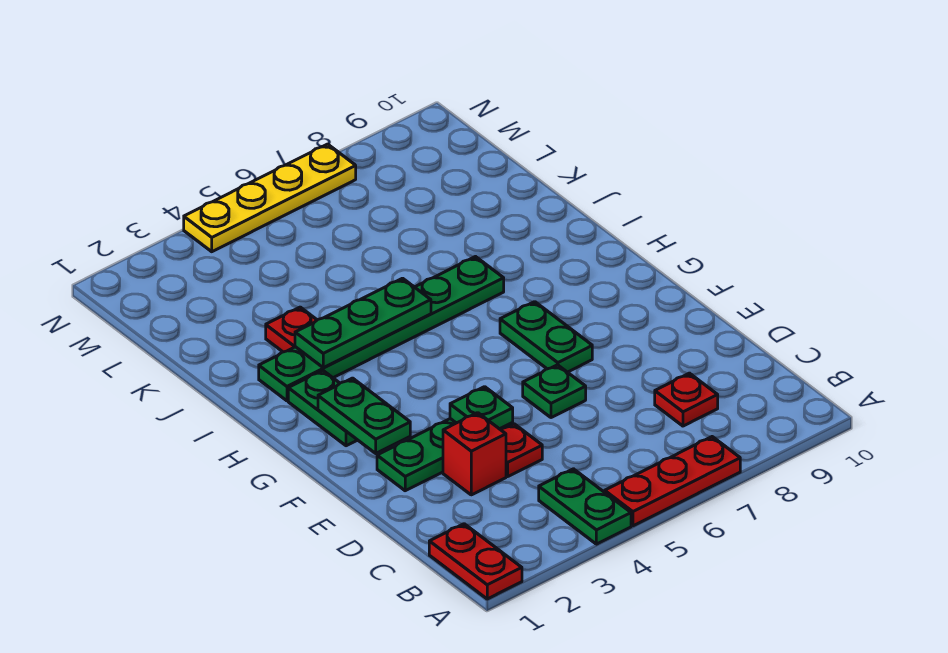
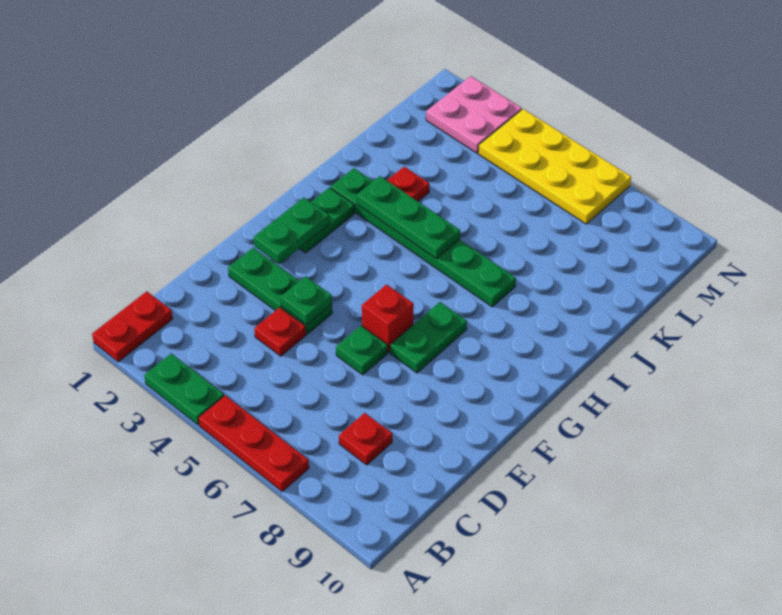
green plate A4:B4 level 1 -> green plate A3:A4 level 1
red brick D3 level 1 -> red brick F6 level 1
none -> pink plate M2:N3 level 1
yellow plate N4:N7 level 1 -> yellow plate M4:N7 level 1

